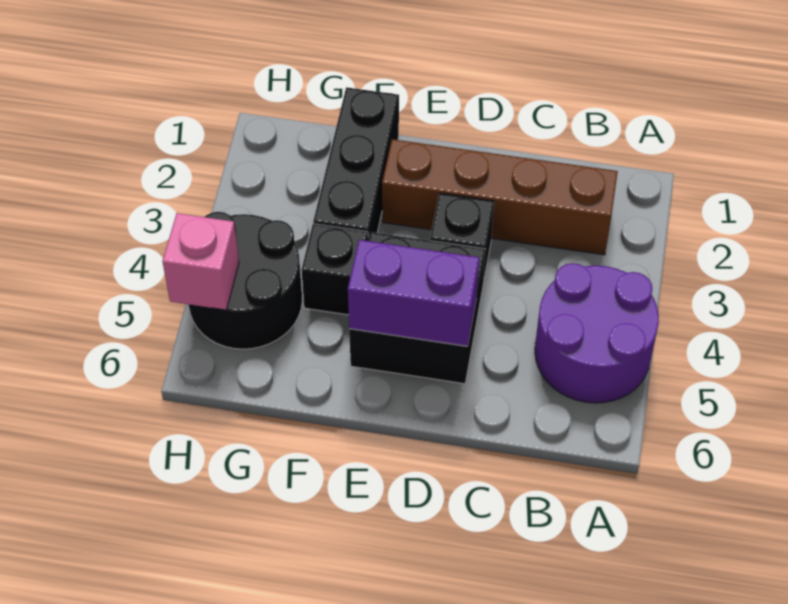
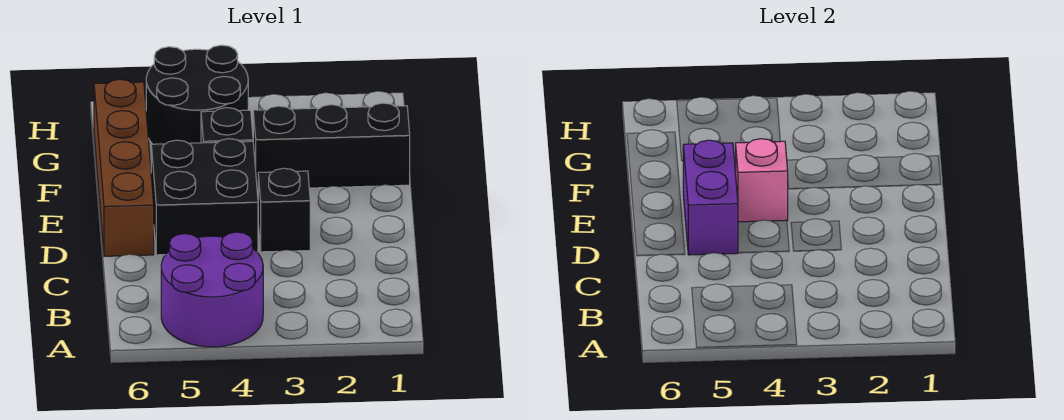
brown brick B2:E2 level 1 -> brown brick D6:G6 level 1
pink brick H5 level 2 -> pink brick E4 level 2

